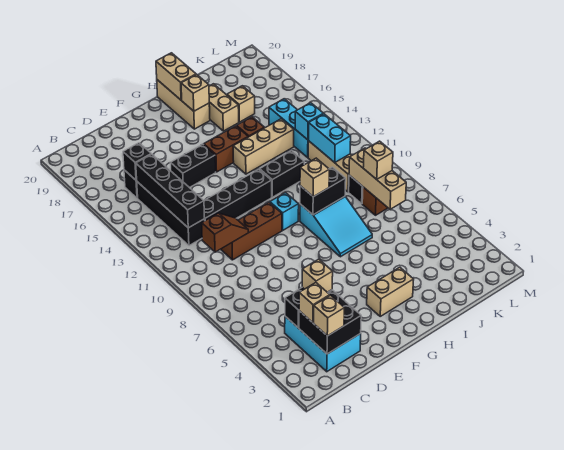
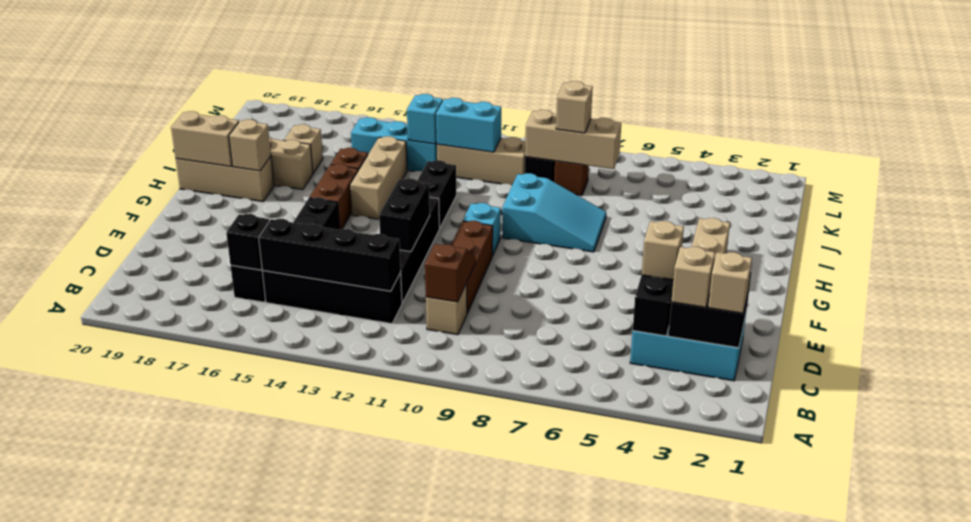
black brick H9:I9 level 2 -> black brick E12:F12 level 2
tan brick H9 level 3 -> tan brick C10 level 1

